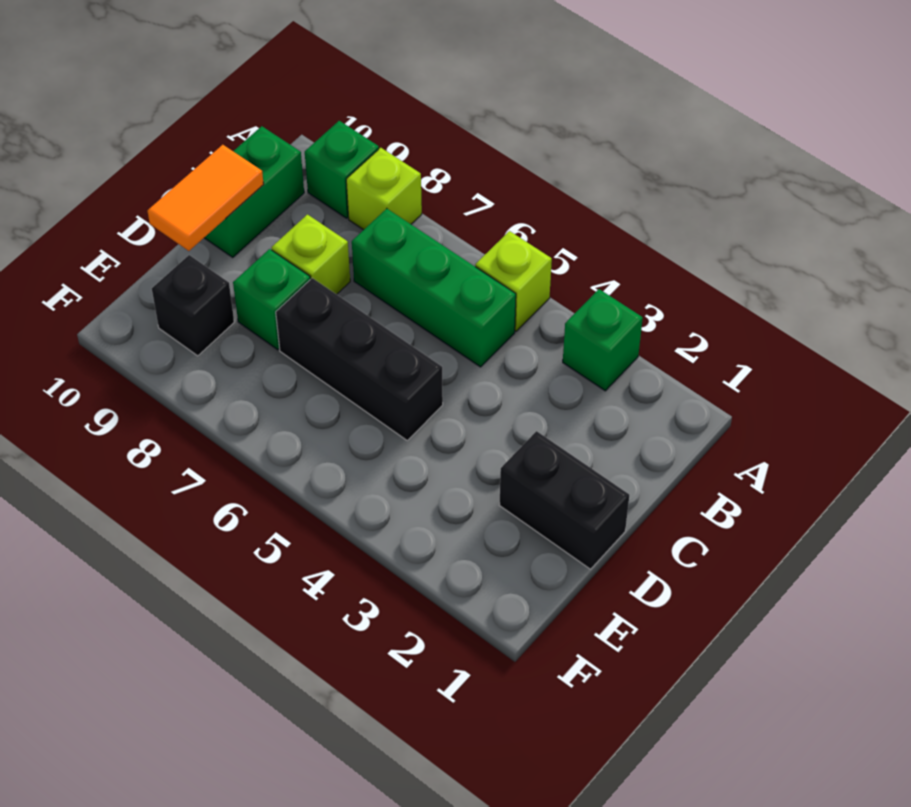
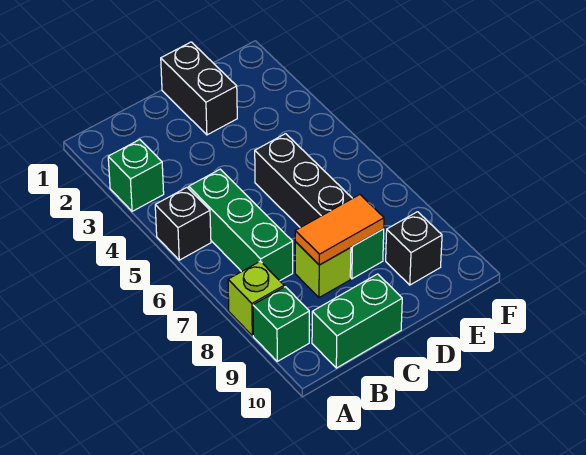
lime brick A5 level 1 -> black brick A5 level 1
orange tile C10:D10 level 2 -> orange tile C8:D8 level 2

